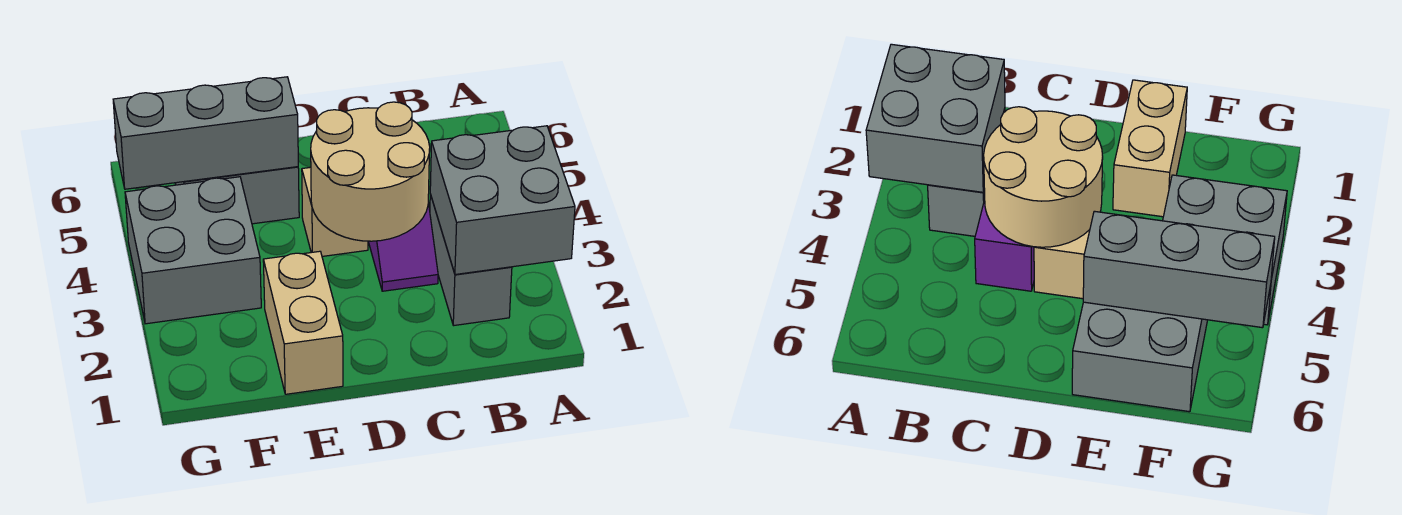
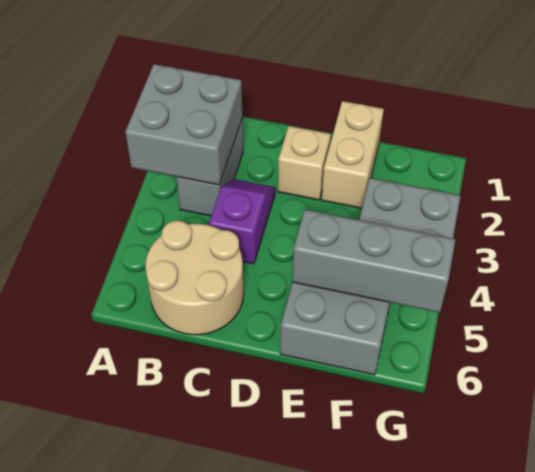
tan round brick C3:D4 level 2 -> tan round brick B5:C6 level 1
tan brick D4 level 1 -> tan brick D2 level 1

